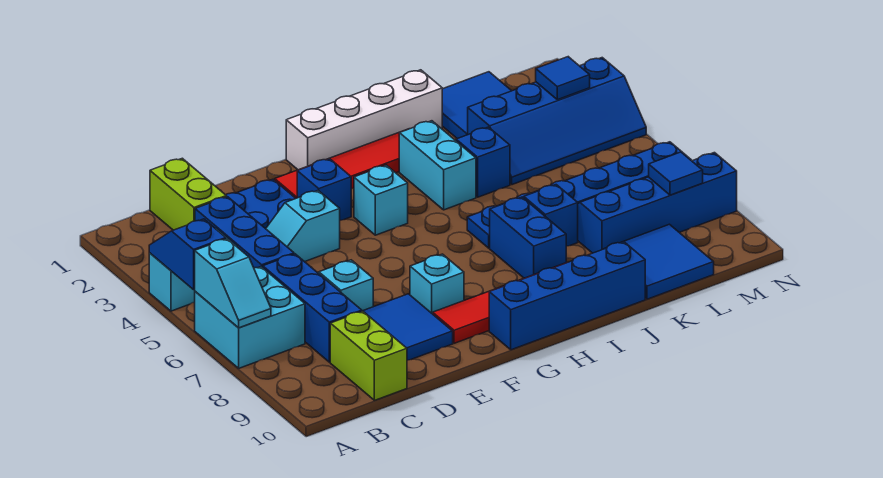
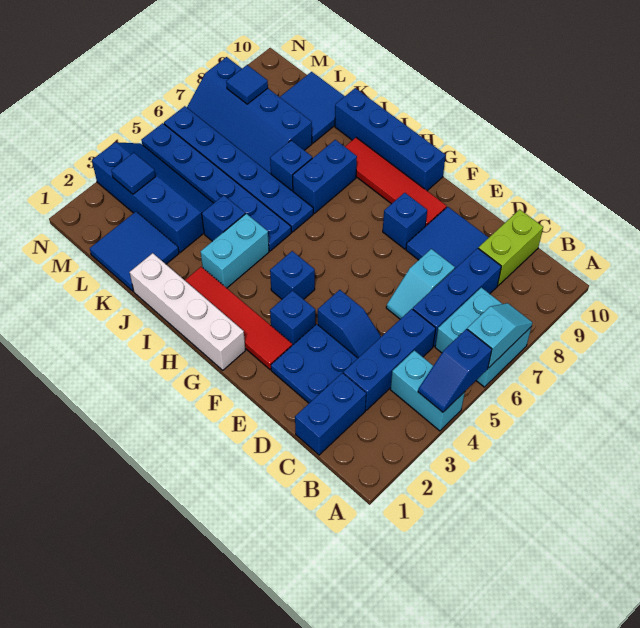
lime brick C1:C2 level 1 -> blue brick C1:C2 level 1
cyan slope D4:E4 level 1 top E -> blue slope D4:E4 level 1 top E
cyan brick F8 level 1 -> blue brick F8 level 1
cyan brick G4 level 1 -> blue brick G4 level 1
none -> blue plate I5:N5 level 1

